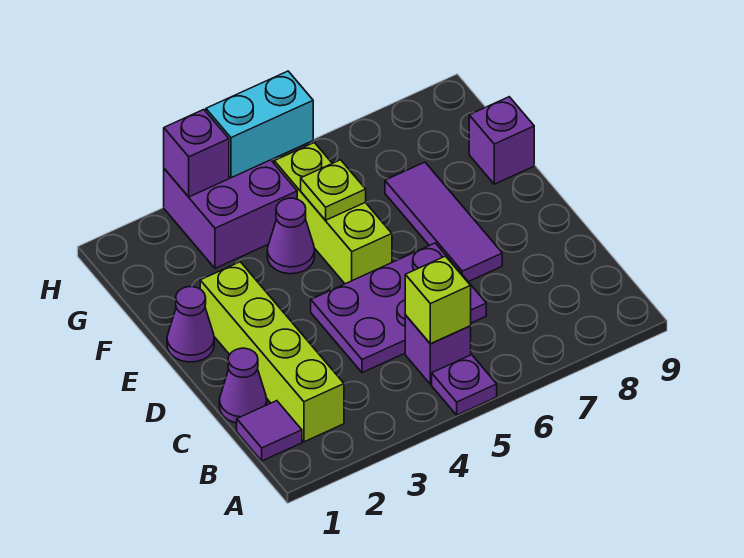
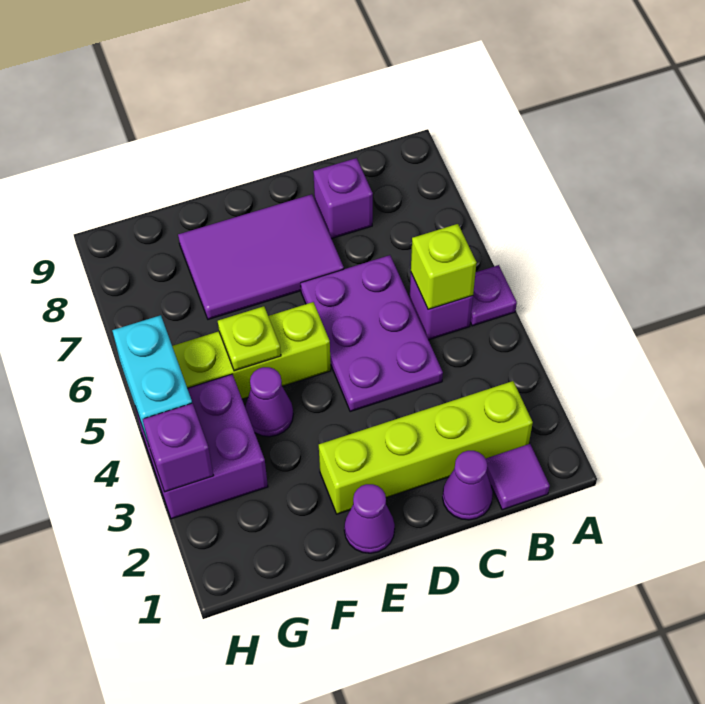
purple tile D7:F7 level 1 -> purple tile D7:F8 level 1
purple brick F9 level 1 -> purple brick C8 level 1

